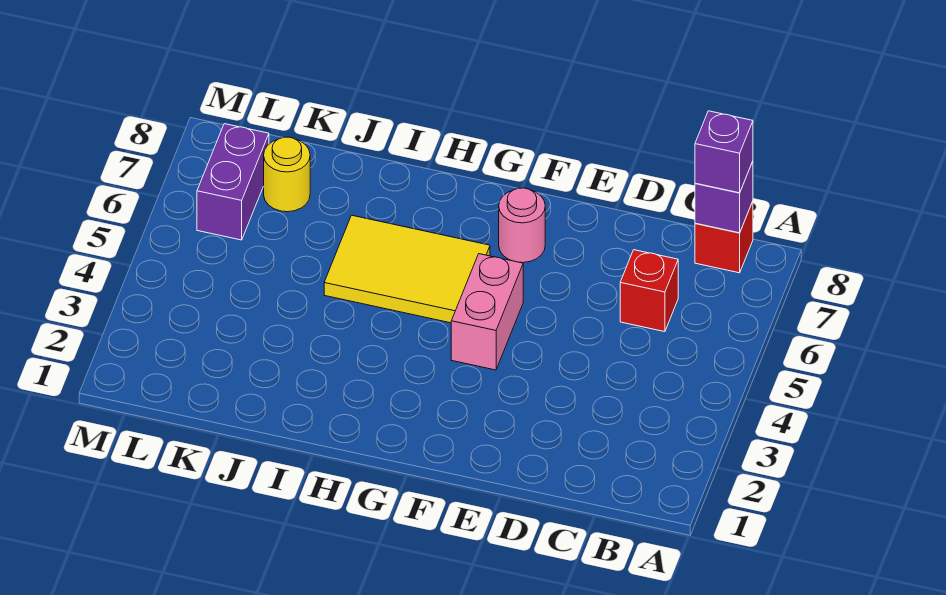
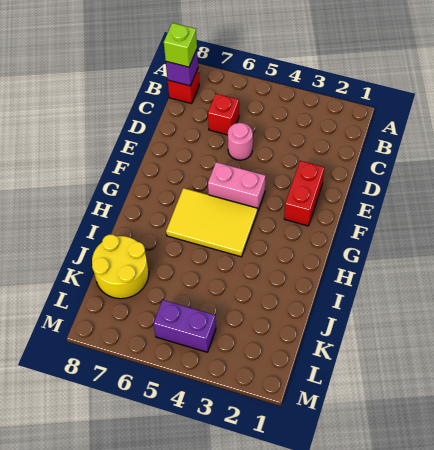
purple brick B8 level 3 -> lime brick B8 level 3
none -> red brick E2:F2 level 1
pink round brick F7 level 1 -> pink round brick D5 level 1
yellow tile G5:I6 level 1 -> yellow tile G4:H6 level 1
yellow round brick K7 level 1 -> yellow round brick J7:K8 level 1
purple brick L6:L7 level 1 -> purple brick L4:L5 level 1

